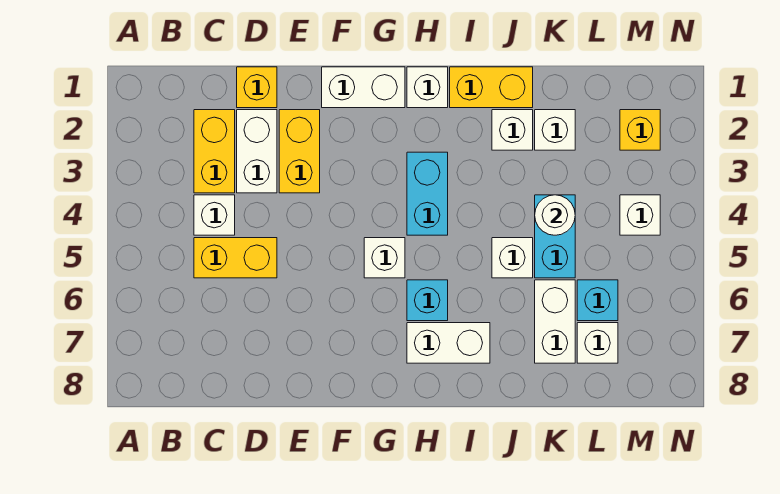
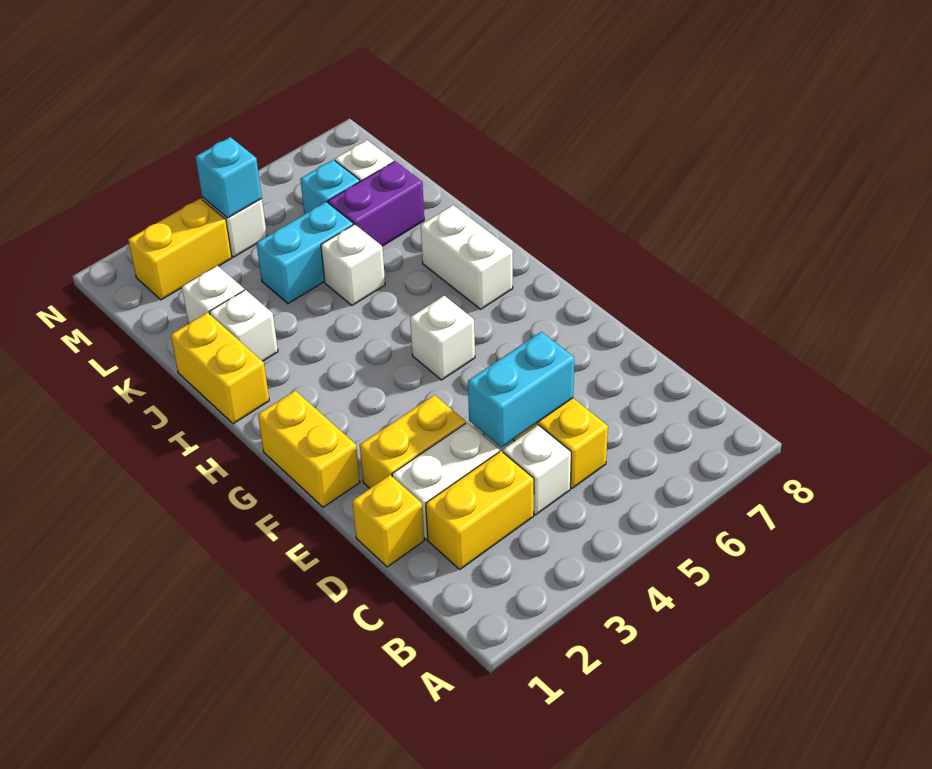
white brick F1:G1 level 1 -> yellow brick F1:G1 level 1
white brick H1 level 1 -> none
cyan brick H3:H4 level 1 -> cyan brick D4:D5 level 2
cyan brick H6 level 1 -> cyan brick M4 level 2
white round brick K4 level 2 -> none
white brick K6:K7 level 1 -> purple brick K6:K7 level 1
yellow brick M2 level 1 -> yellow brick M2:M3 level 1

